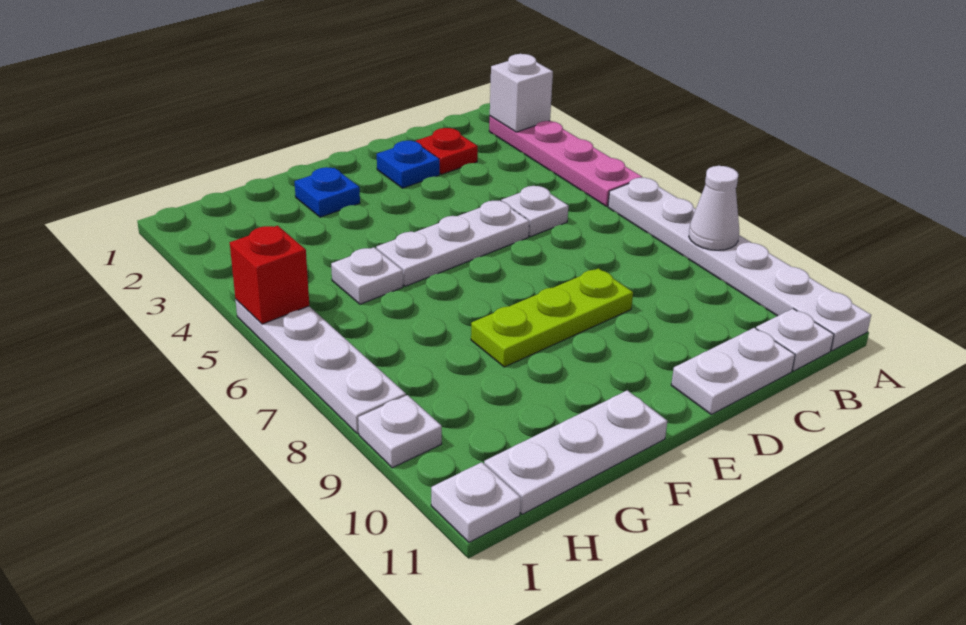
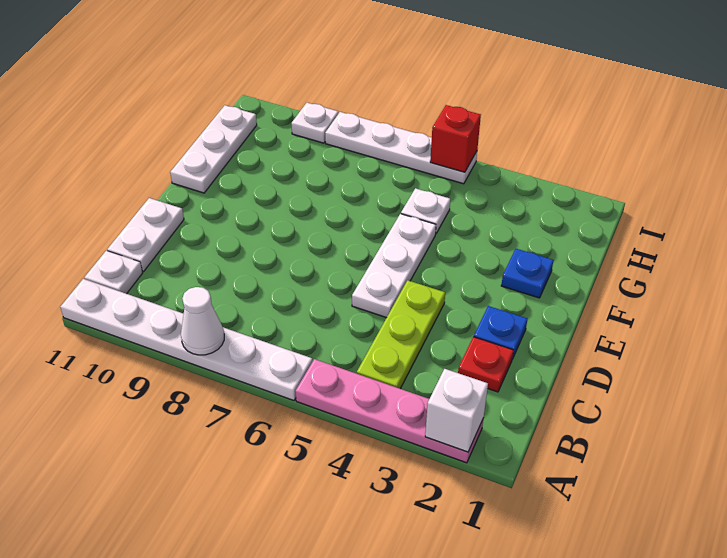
white plate C5 level 1 -> none
lime plate D8:F8 level 1 -> lime plate B4:D4 level 1
white plate I11 level 1 -> none

